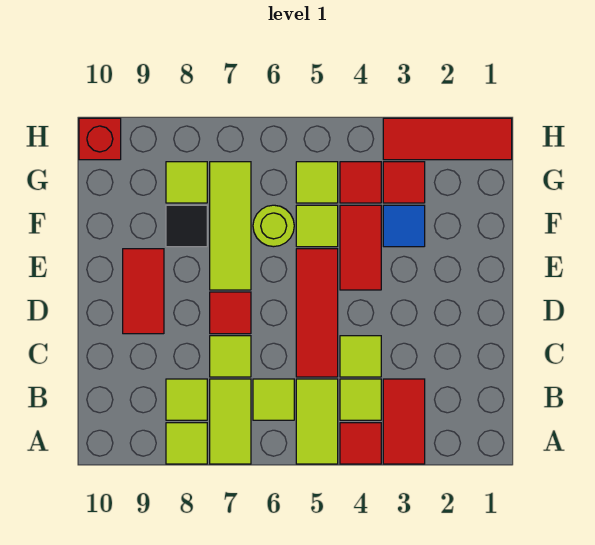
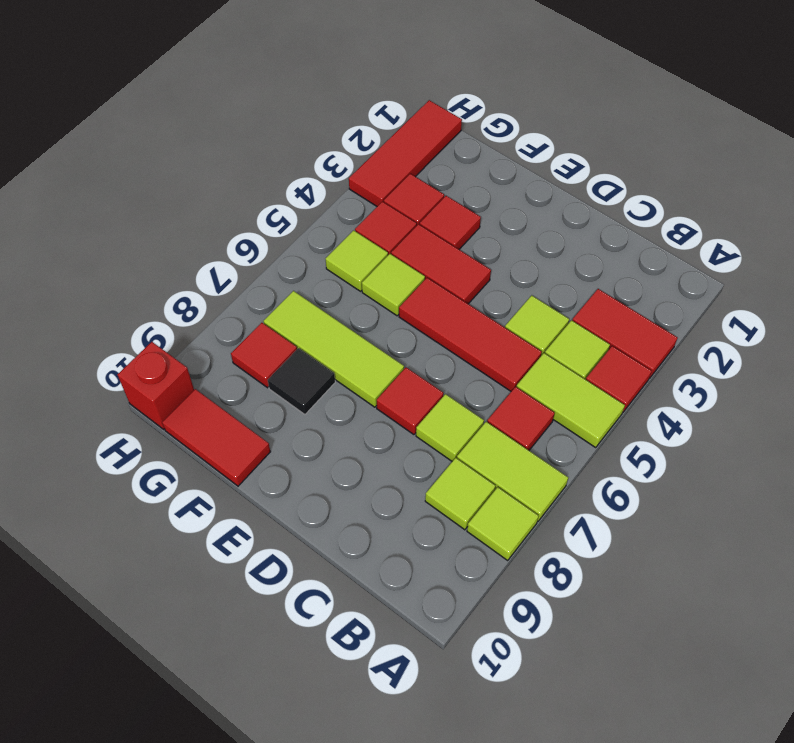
lime tile B6 level 1 -> red tile B6 level 1
red tile D9:E9 level 1 -> red tile F10:G10 level 1
blue tile F3 level 1 -> red tile F3 level 1
lime round brick F6 level 1 -> none
lime tile G8 level 1 -> red tile G8 level 1

